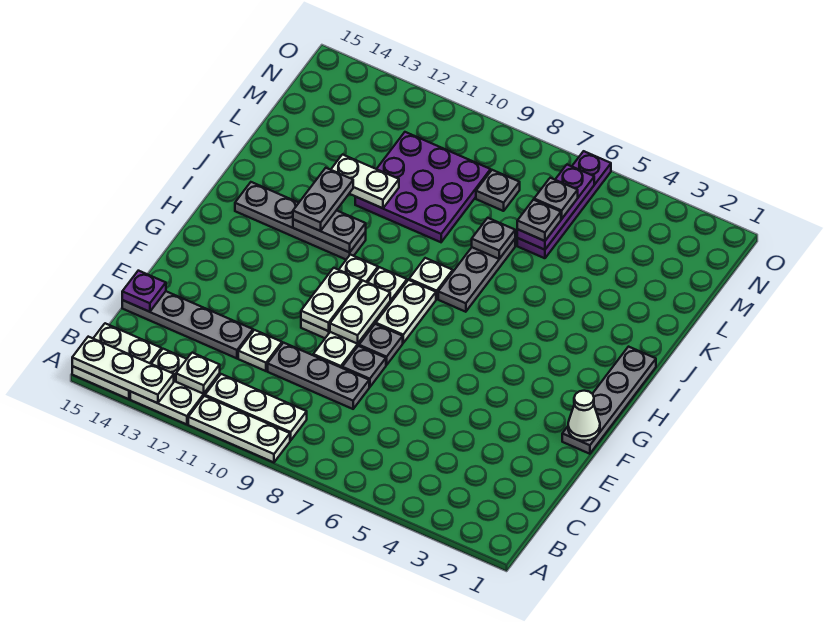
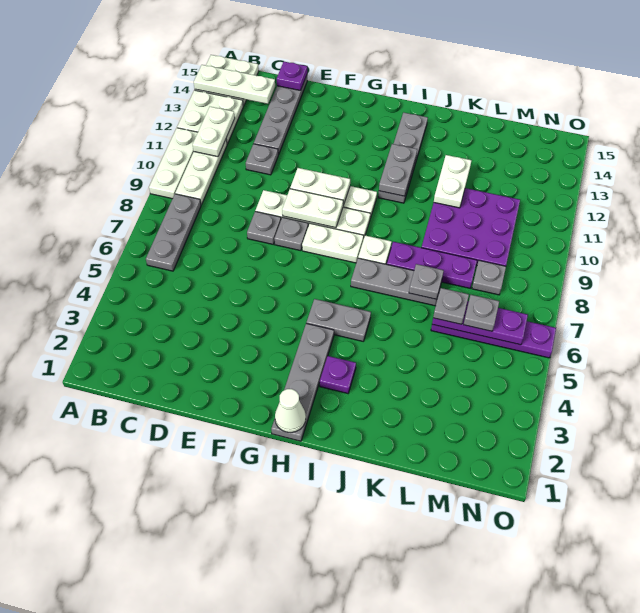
white plate A13:A15 level 2 -> white plate A14:C14 level 2
white plate B12 level 2 -> white plate B11:B12 level 2
grey plate D8:D10 level 1 -> grey plate B6:B8 level 1
white plate D11 level 1 -> grey plate D11 level 1
grey plate F1:I1 level 1 -> grey plate H1:H4 level 1
white cone F1 level 2 -> white cone H1 level 2
none -> purple plate I3 level 1
grey plate I12:J12 level 3 -> grey plate H5:I5 level 1
none -> purple plate J8:L8 level 1

